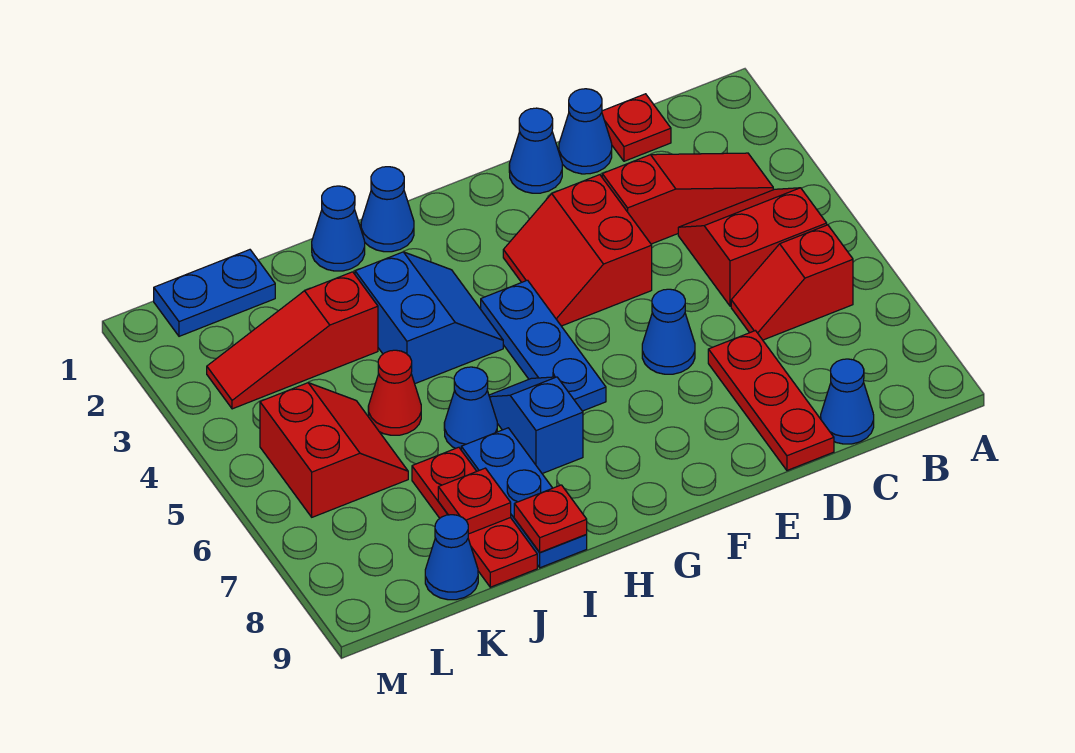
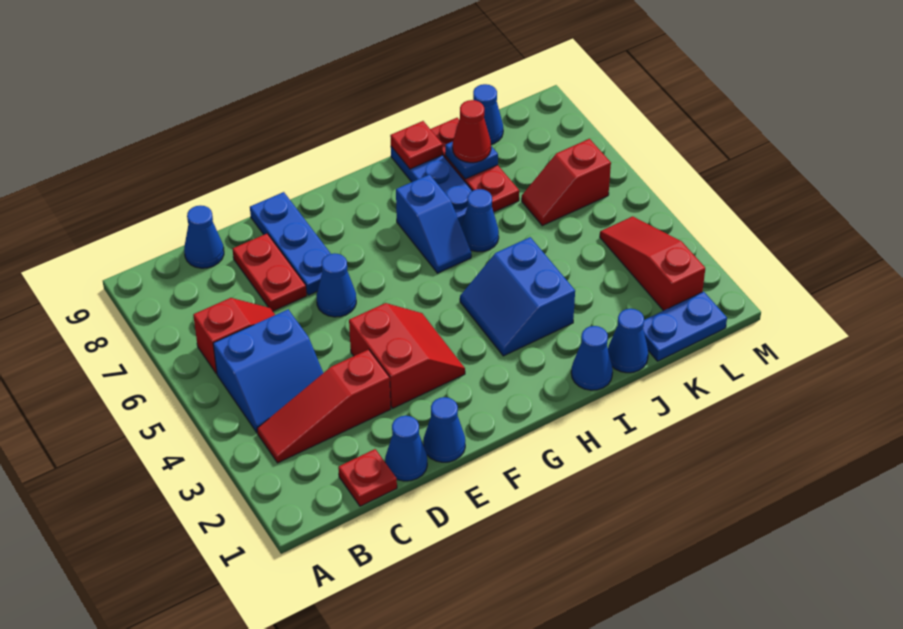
red slope B4:C5 level 1 top 5 -> blue slope B4:C5 level 1 top 5
red plate D7:D9 level 1 -> red plate D7:D8 level 1
blue plate G4:G6 level 1 -> blue plate E7:E9 level 1
blue cone H1 level 1 -> blue cone J1 level 1
red slope J3:L3 level 1 top J -> red slope L2:L4 level 1 top 2
red cone J5 level 1 -> red cone J8 level 3
red plate J8 level 2 -> blue plate J8 level 2
red slope K5:L6 level 1 top L -> red slope K6:L6 level 1 top L

